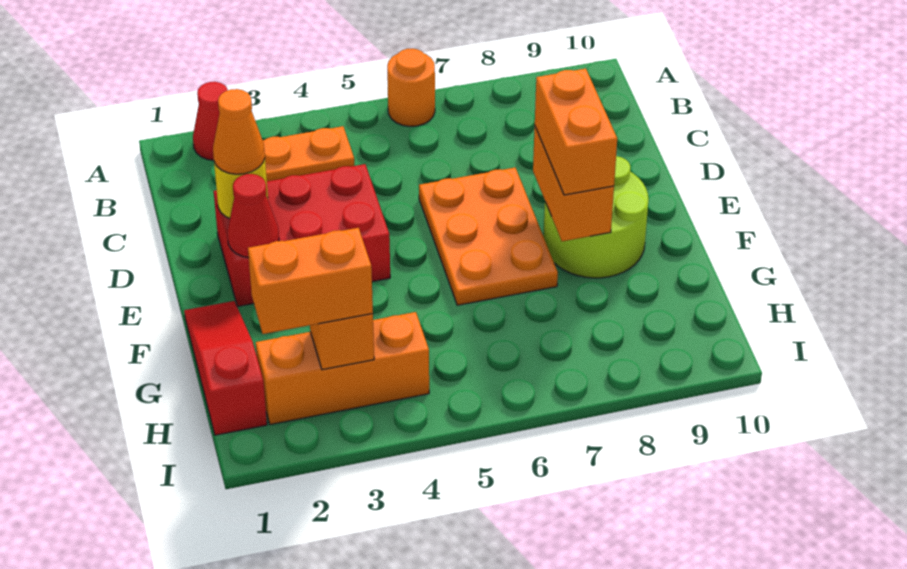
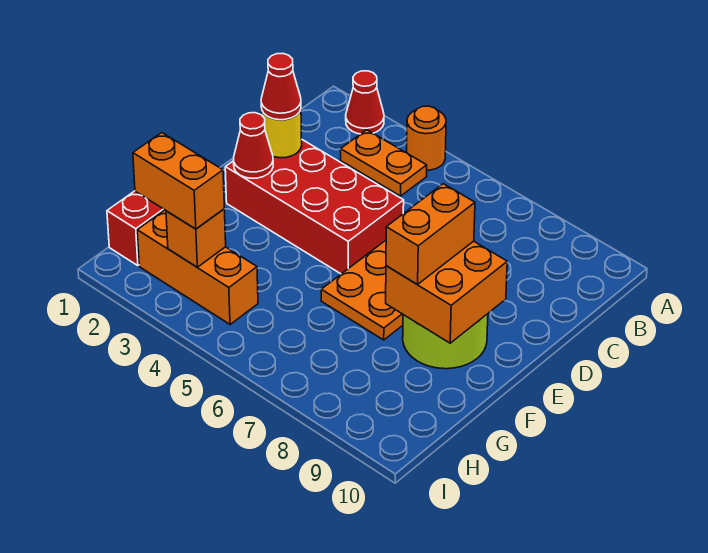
orange round brick A6 level 1 -> orange round brick A4 level 1
red brick D2:E4 level 1 -> red brick D2:E5 level 1
orange cone D2 level 3 -> red cone D2 level 3
orange brick E8:F8 level 2 -> orange brick E8:F9 level 2

